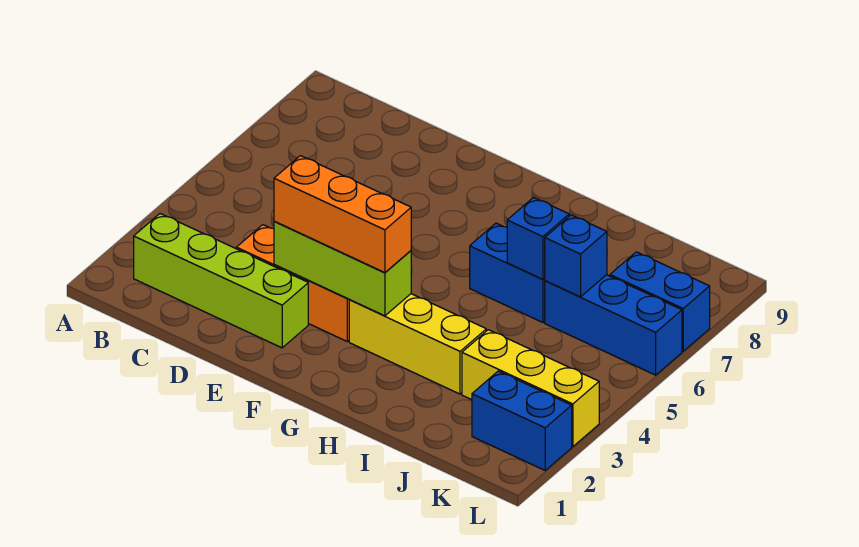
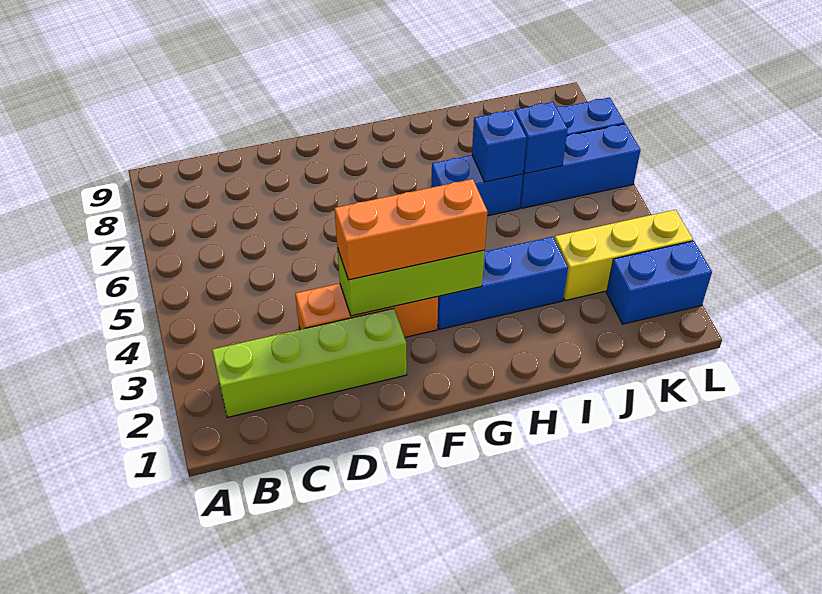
yellow brick G3:I3 level 1 -> blue brick G3:I3 level 1

